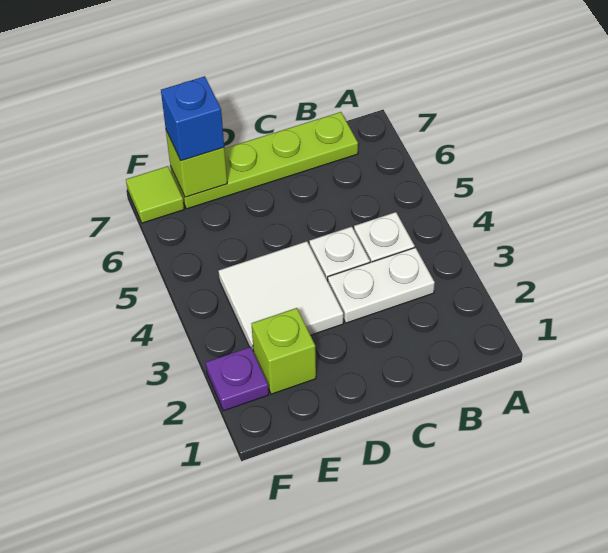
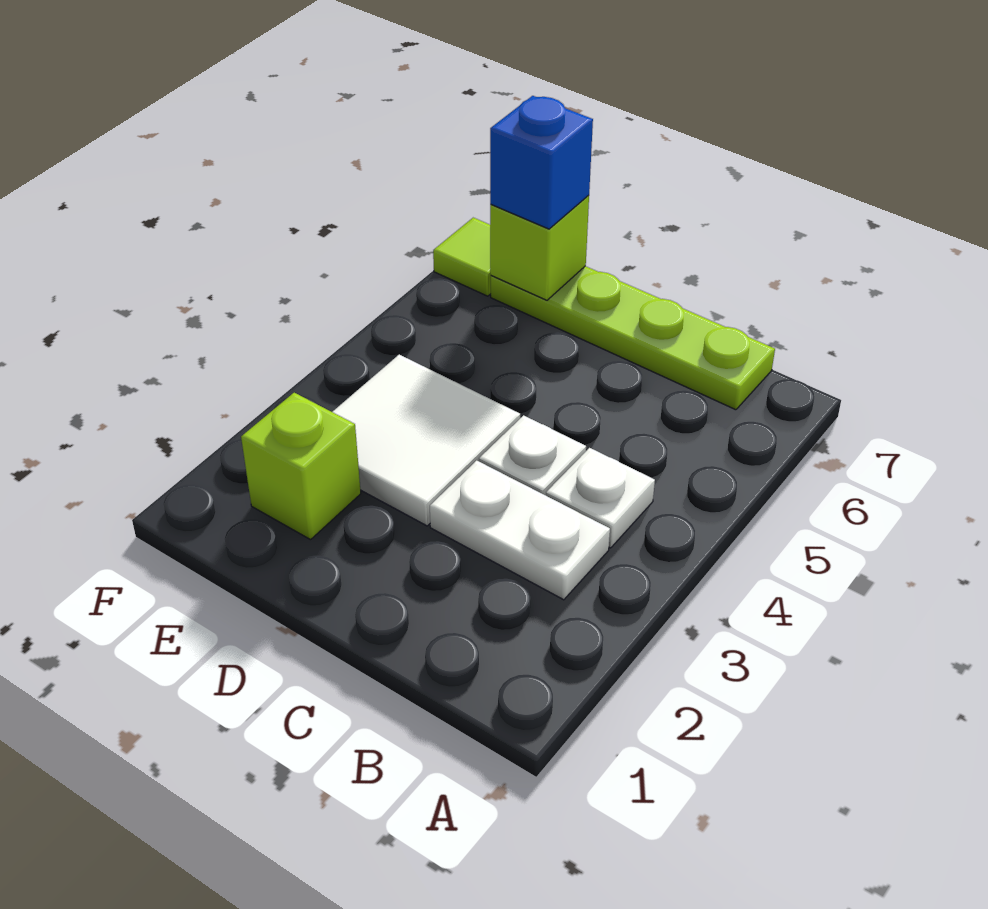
purple plate F2 level 1 -> none

